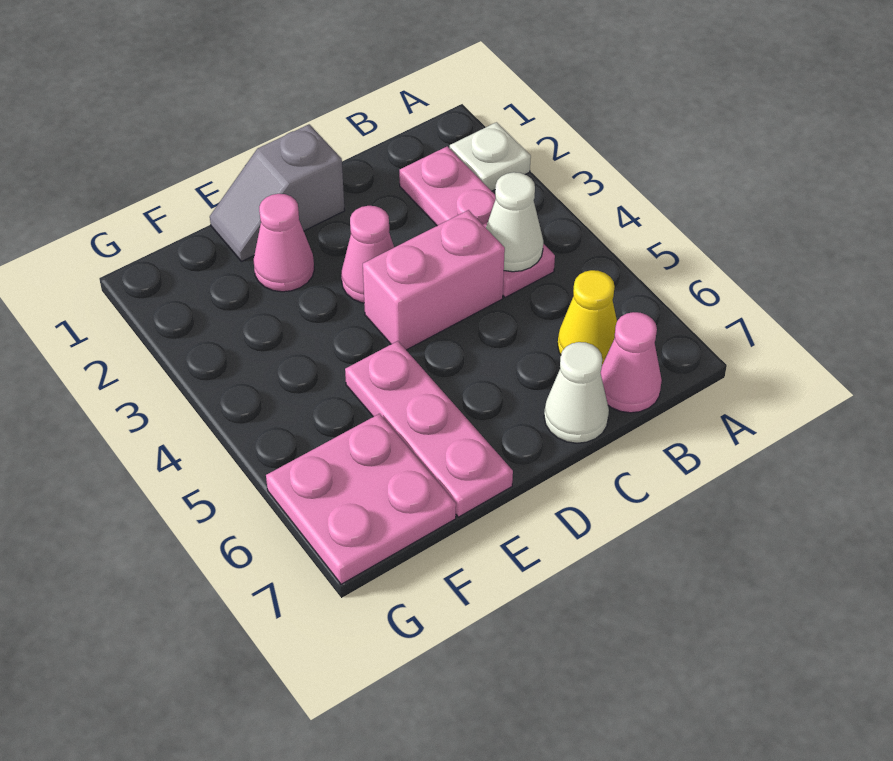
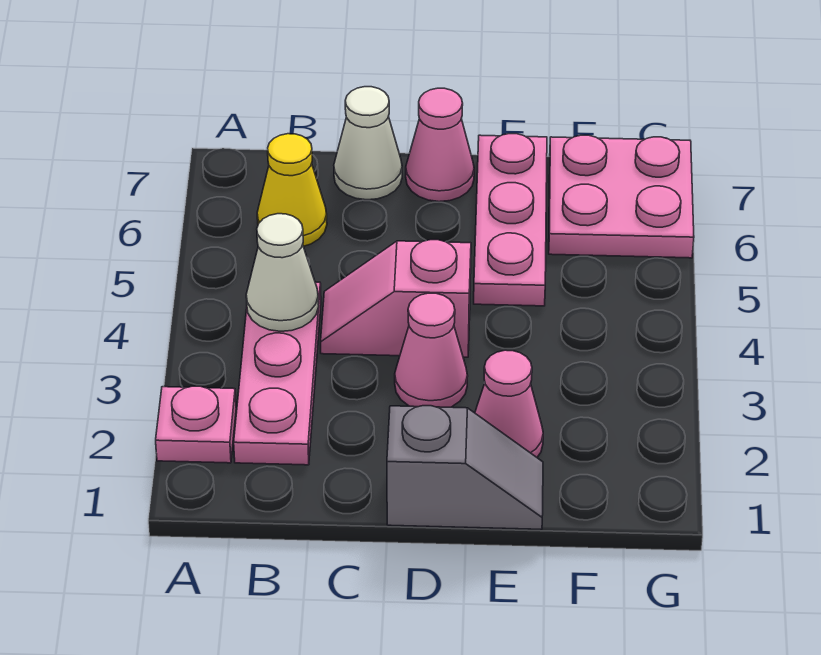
white plate A2 level 1 -> pink plate A2 level 1
pink cone B7 level 1 -> pink cone D7 level 1
pink brick C4:D4 level 1 -> pink slope C4:D4 level 1 top D

